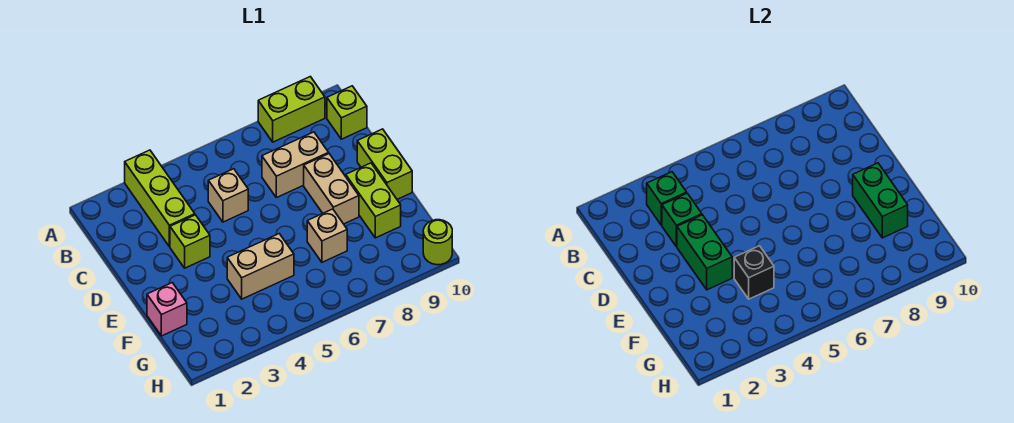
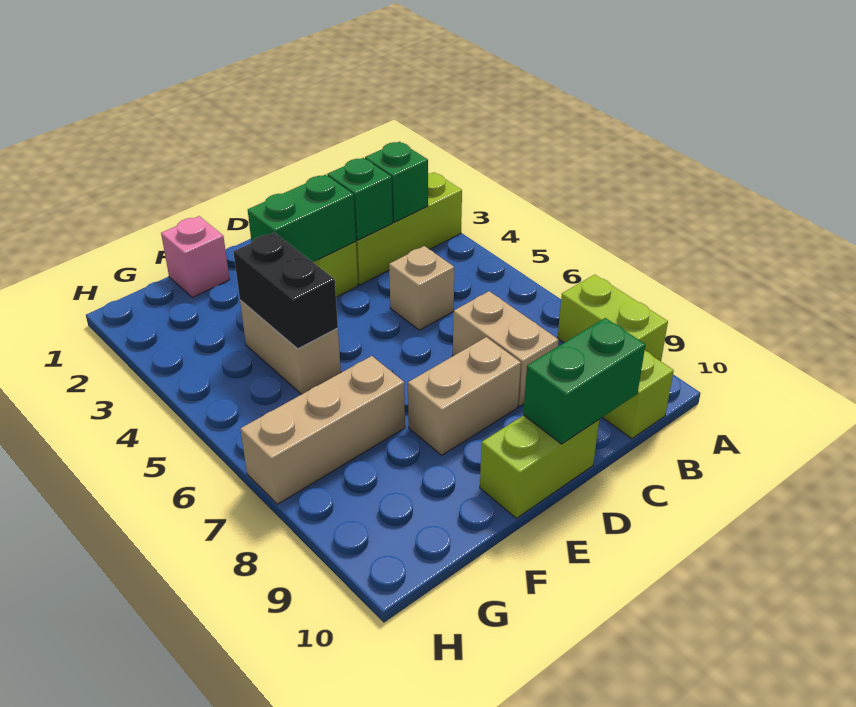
lime brick E9:F9 level 1 -> none
green brick E9:F9 level 2 -> green brick C10:D10 level 2
black brick F4 level 2 -> black brick F4:F5 level 2
tan brick F7 level 1 -> tan brick F7:H7 level 1
lime round brick H10 level 1 -> none

